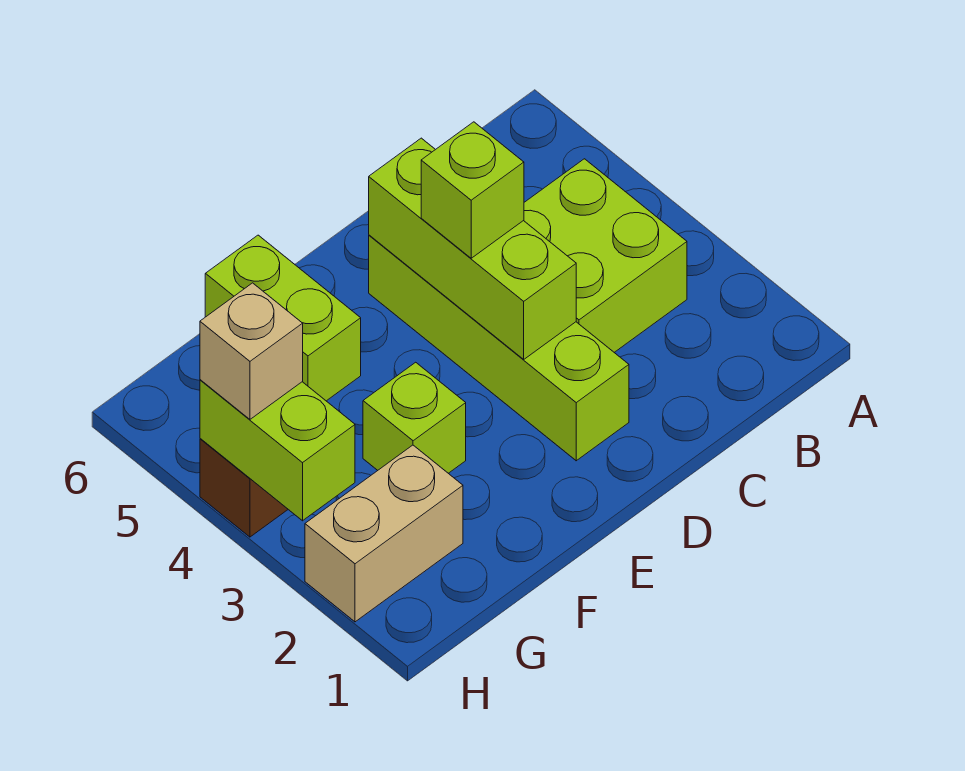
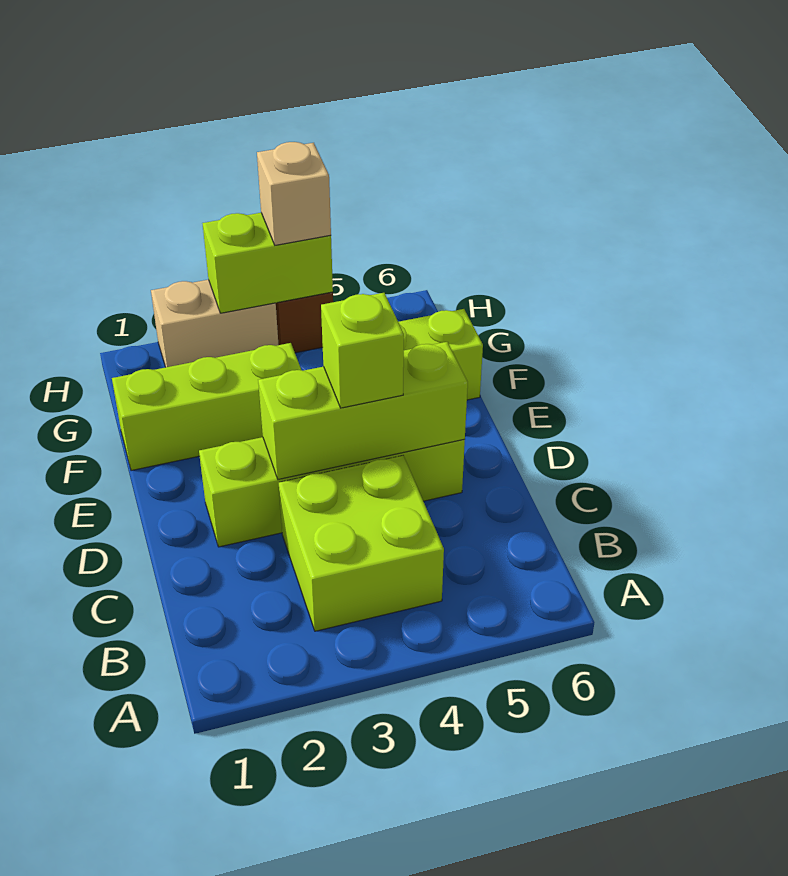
lime brick F3 level 1 -> lime brick F1:F3 level 1
tan brick G2:H2 level 1 -> tan brick H2:H3 level 1

